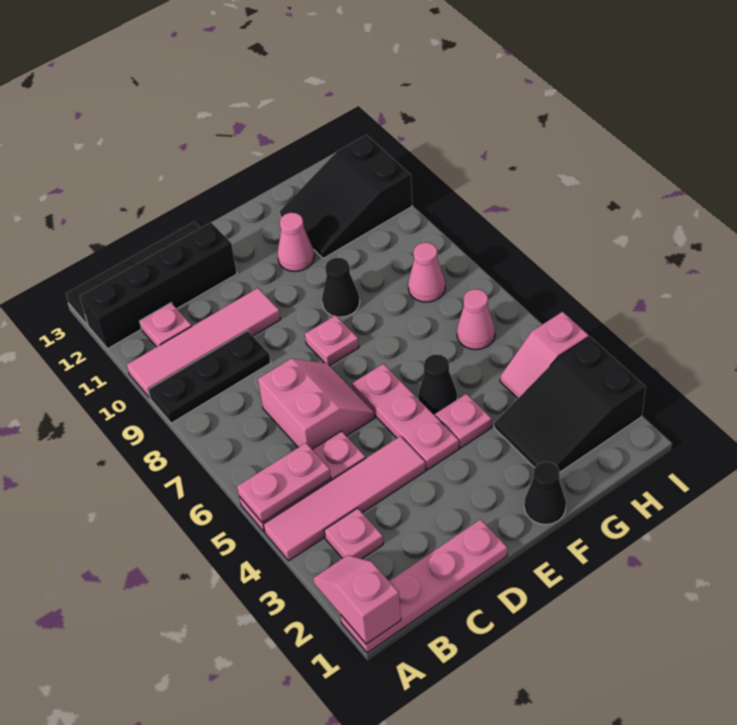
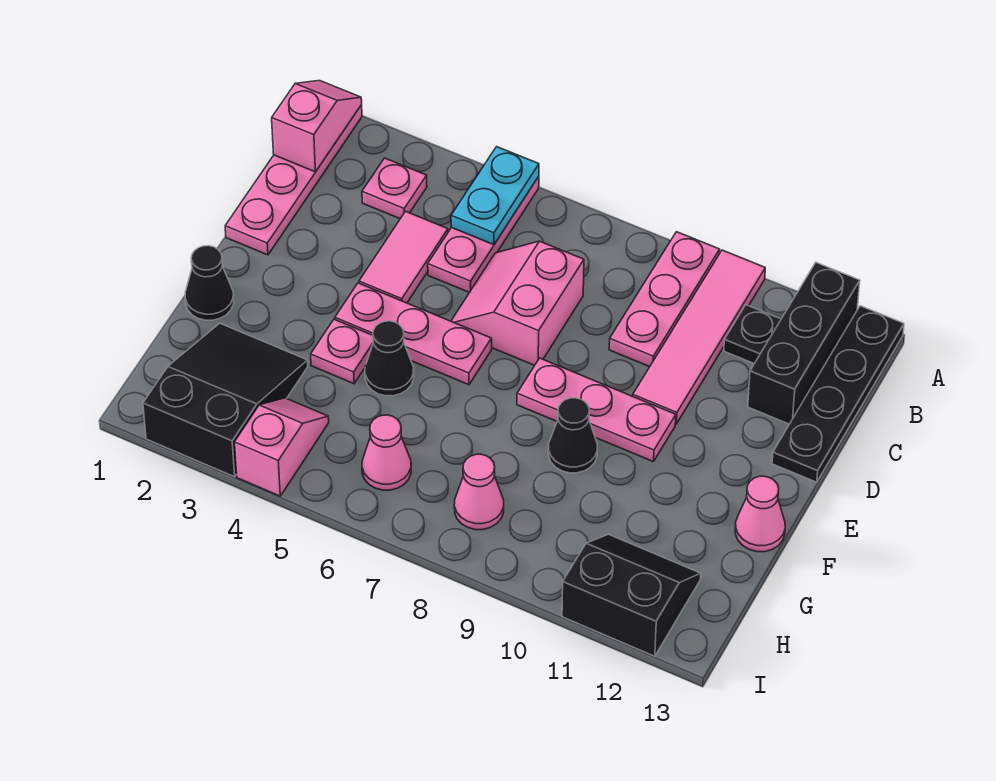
pink slope A1:A2 level 2 top 1 -> pink slope A1:B1 level 2 top B
pink tile A4:D4 level 1 -> pink tile C4:D4 level 1
pink plate A5:B5 level 2 -> cyan plate A5:B5 level 2
black plate A9:C9 level 1 -> pink plate A9:C9 level 1
black brick A12:D12 level 1 -> black brick A12:C12 level 1
pink plate B11 level 1 -> black plate B11 level 1
pink slope C6:D7 level 1 top C -> pink slope C6:D7 level 1 top 7
pink plate E8 level 1 -> pink plate E8:E10 level 1
pink cone F11 level 1 -> pink cone F13 level 1
black slope G11:I12 level 1 top I -> black slope H11:I12 level 1 top I

